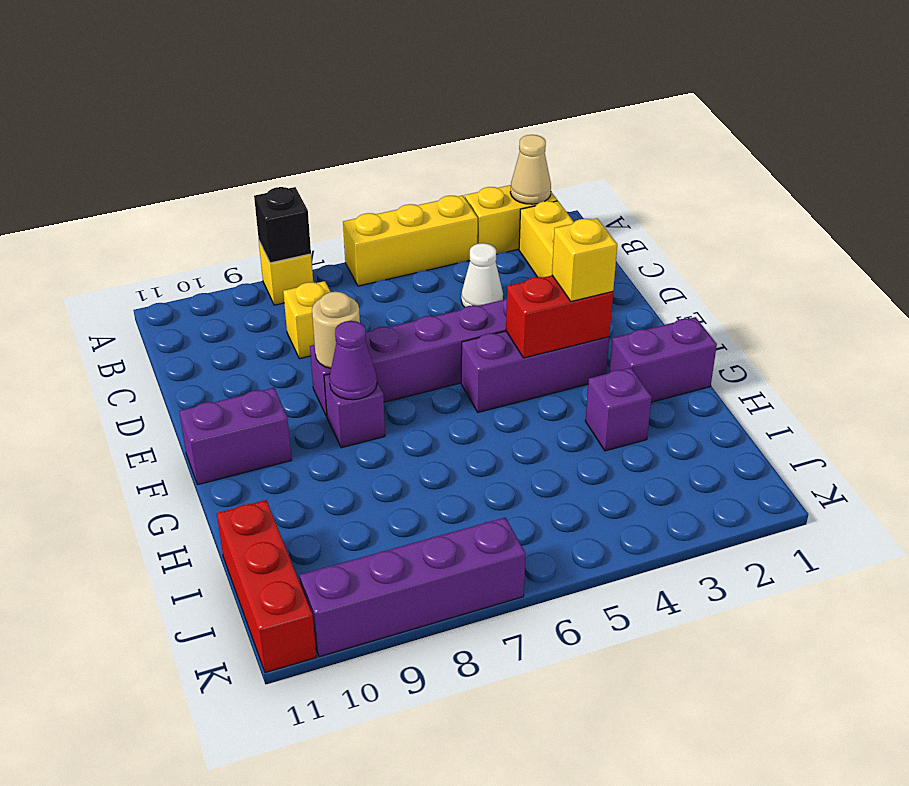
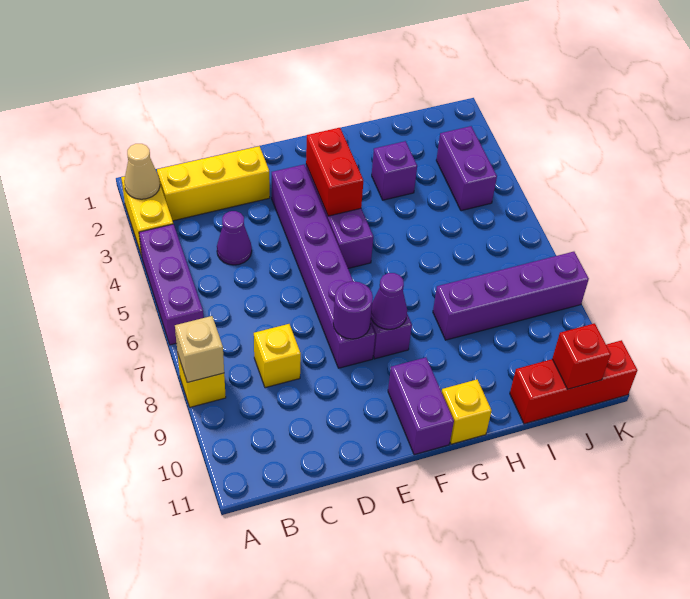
yellow brick A4:A6 level 1 -> purple brick A4:A6 level 1
black brick A8 level 2 -> tan brick A8 level 2
white cone C4 level 1 -> purple cone C4 level 1
tan round brick E8 level 2 -> purple round brick E8 level 2
yellow brick F3 level 3 -> yellow brick G11 level 1
purple brick G1:G2 level 1 -> purple brick J3:J4 level 1
none -> red brick J11 level 2
purple brick K7:K10 level 1 -> purple brick H8:K8 level 1

